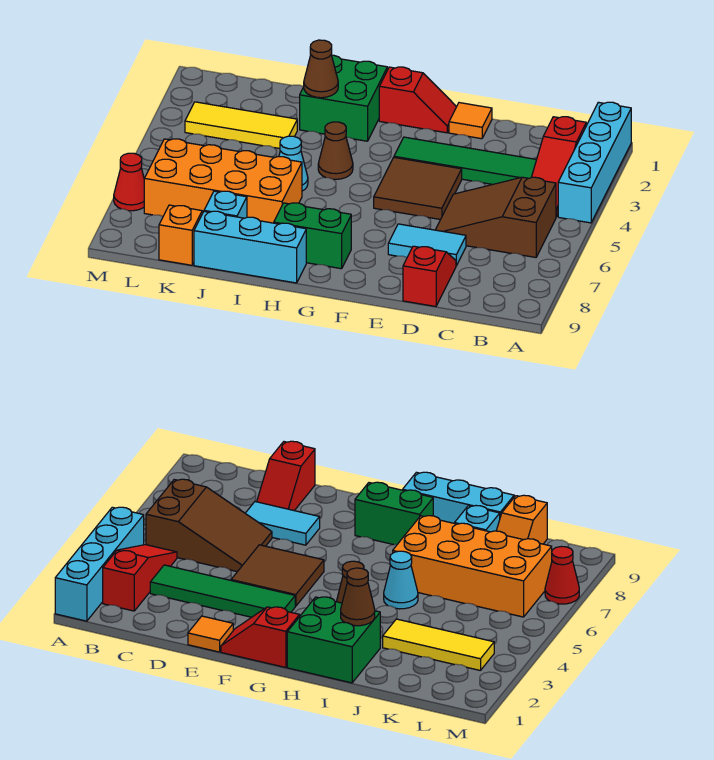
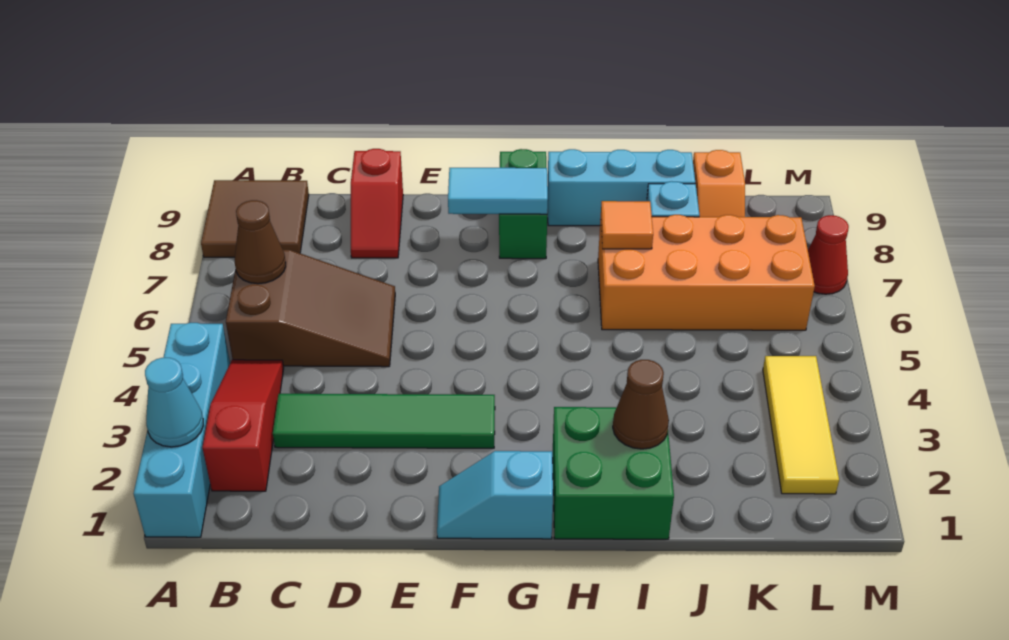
cyan tile D7:E7 level 1 -> cyan tile F8:G8 level 2
orange tile E1 level 1 -> orange tile I7 level 2
brown tile E4:F5 level 1 -> brown tile A8:B9 level 1
red slope F1:G1 level 1 top G -> cyan slope F1:G1 level 1 top G
green brick G8:H8 level 1 -> green brick G8:G9 level 1
brown cone H4 level 1 -> brown cone B6 level 2
cyan cone I5 level 1 -> cyan cone A2 level 2
yellow tile J3:L3 level 1 -> yellow tile L2:L4 level 1

